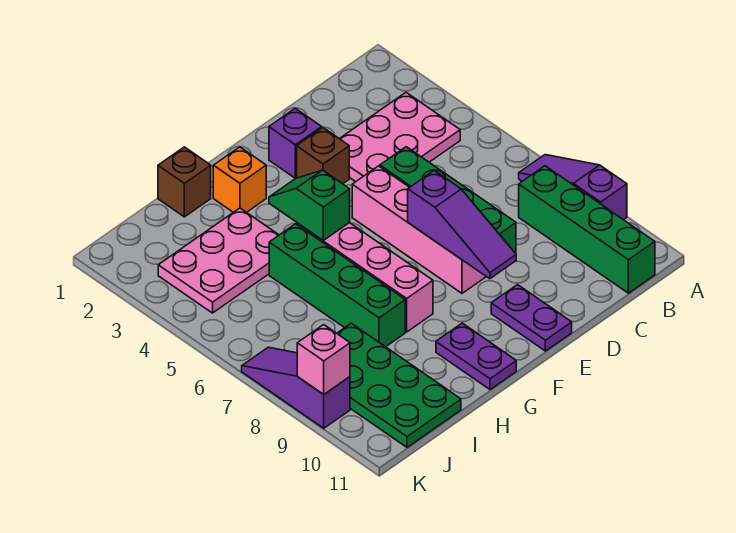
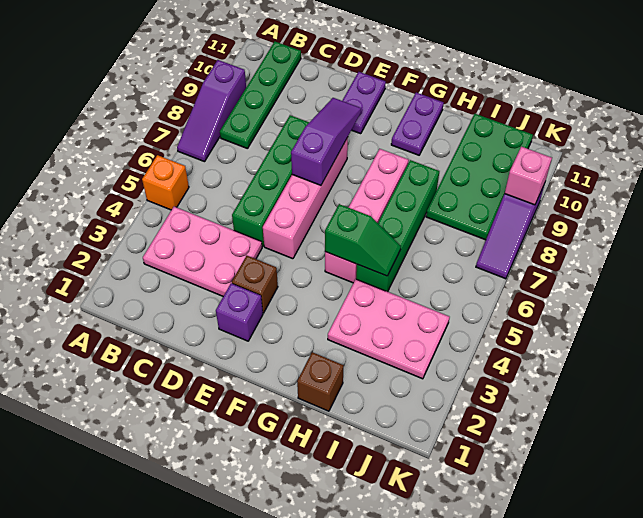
green brick B8:B11 level 1 -> green plate B8:B11 level 1
orange brick G2 level 1 -> orange brick A5 level 1
green slope G4:G5 level 2 top 5 -> green slope G5:H5 level 2 top G

